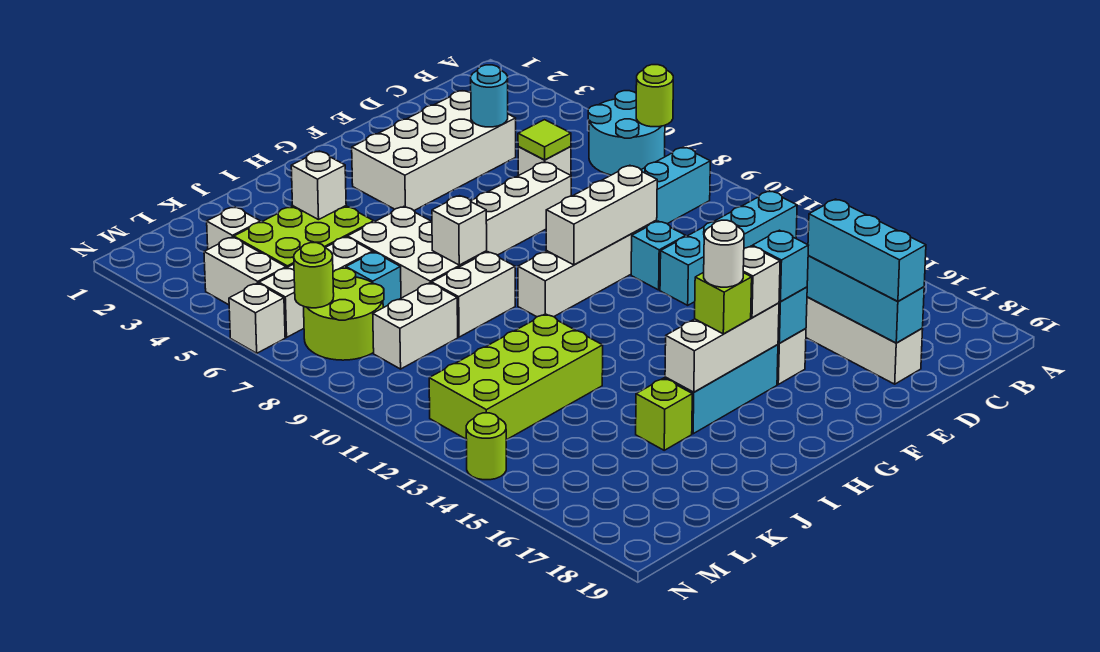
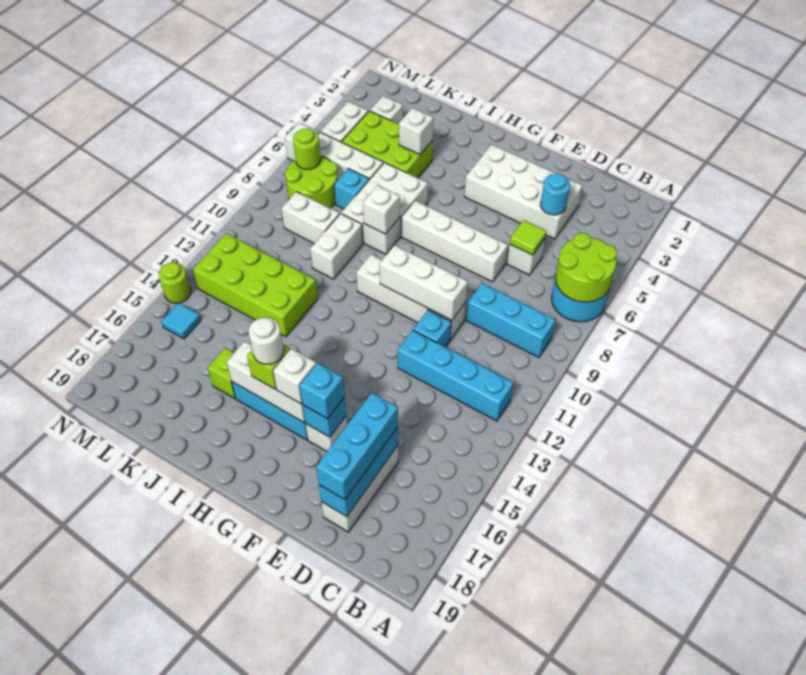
lime round brick A7 level 2 -> lime round brick A6:B7 level 2
white brick I9:J9 level 1 -> white brick J9:J10 level 1
none -> cyan tile M15 level 1

